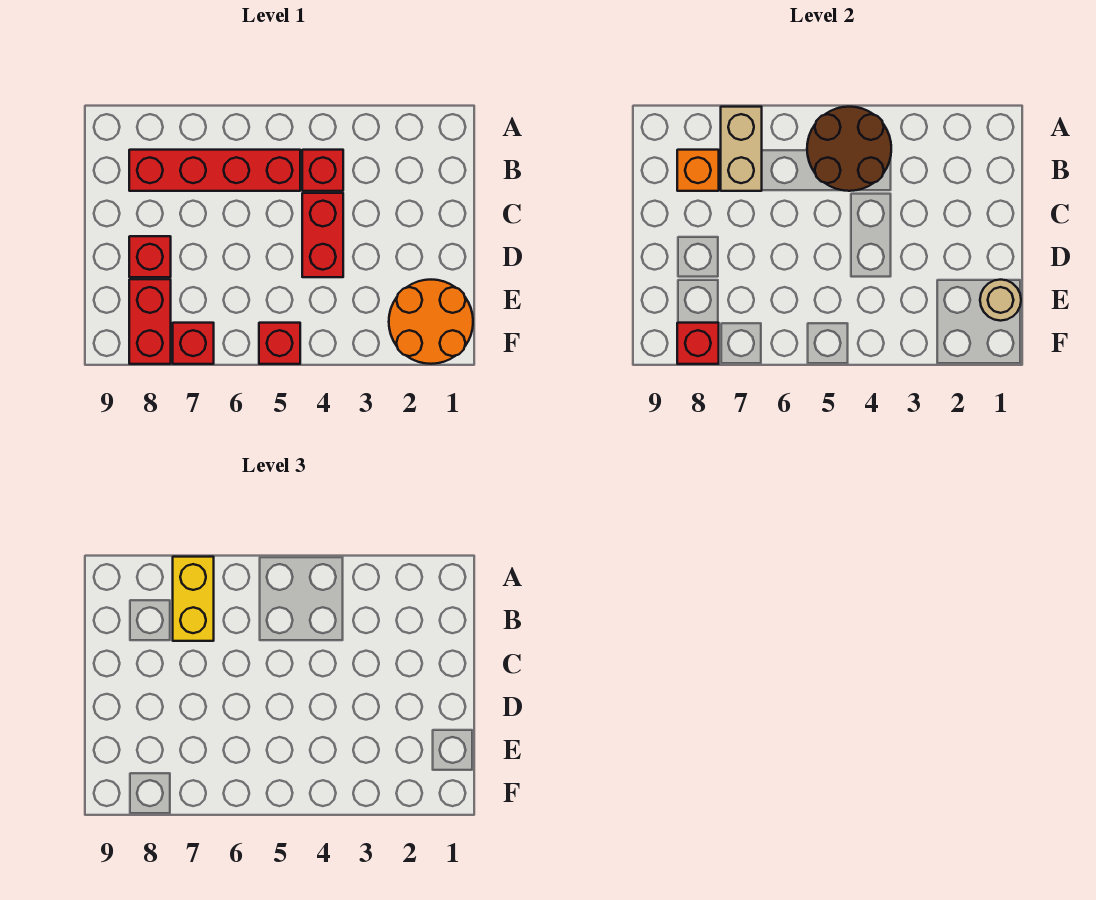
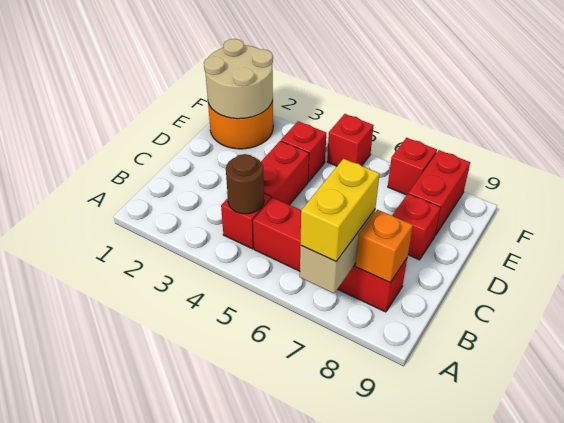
brown round brick A4:B5 level 2 -> brown round brick B4 level 2
tan round brick E1 level 2 -> tan round brick E1:F2 level 2
red brick F8 level 2 -> red brick E4 level 1

